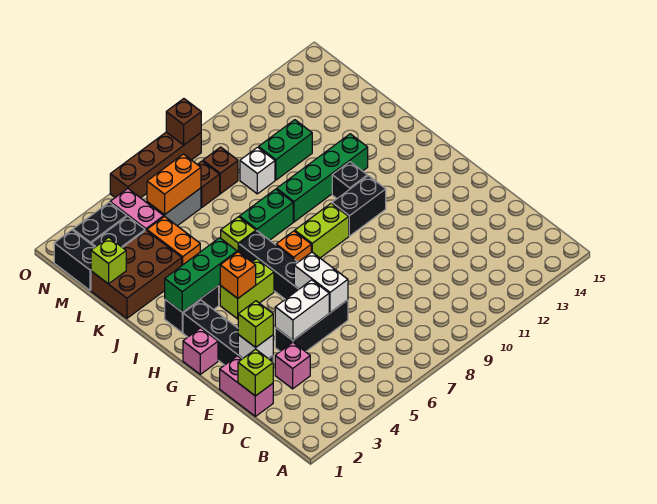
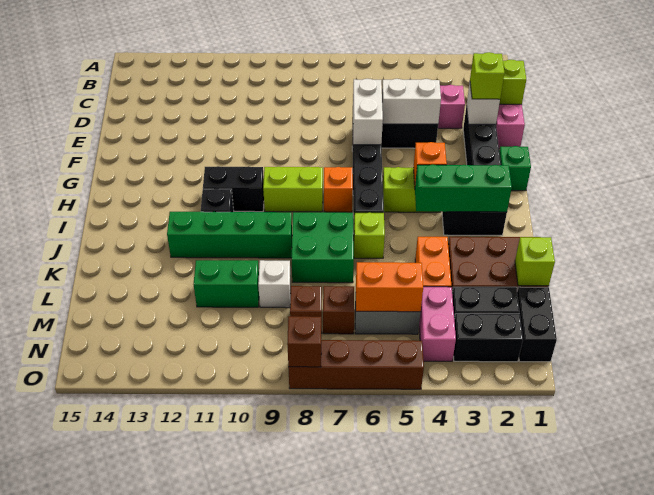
pink brick G1 level 1 -> green brick G1 level 1
green brick J7:J8 level 1 -> green brick J7:K8 level 1

